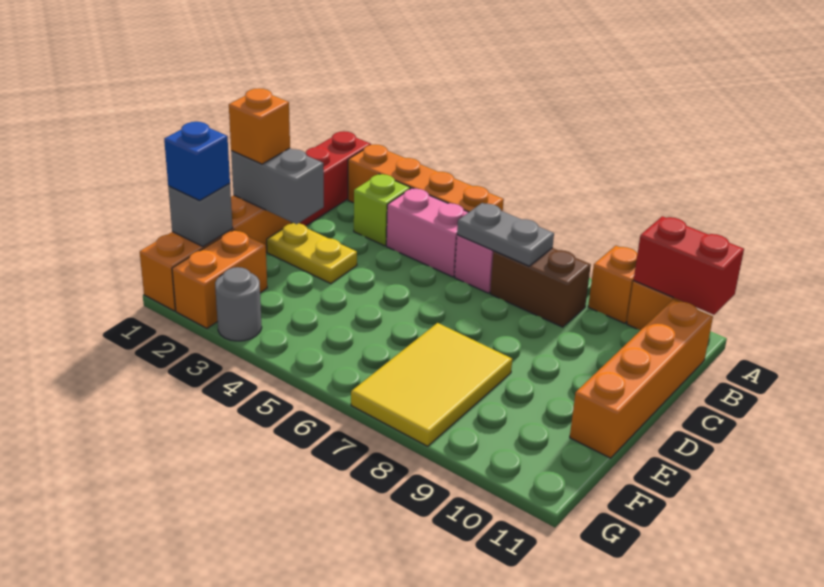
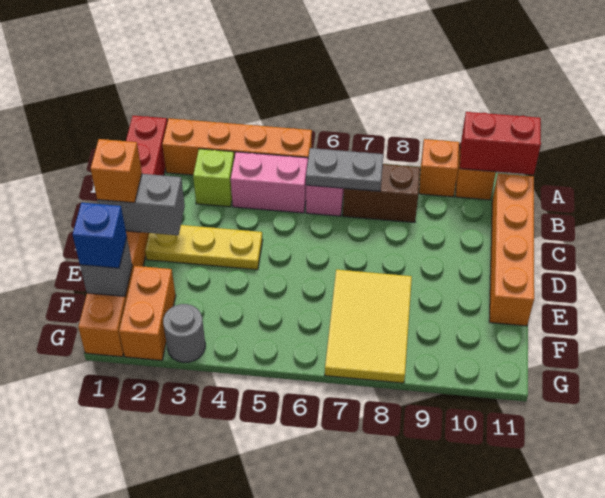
yellow plate D2:D3 level 1 -> yellow plate D2:D4 level 1

